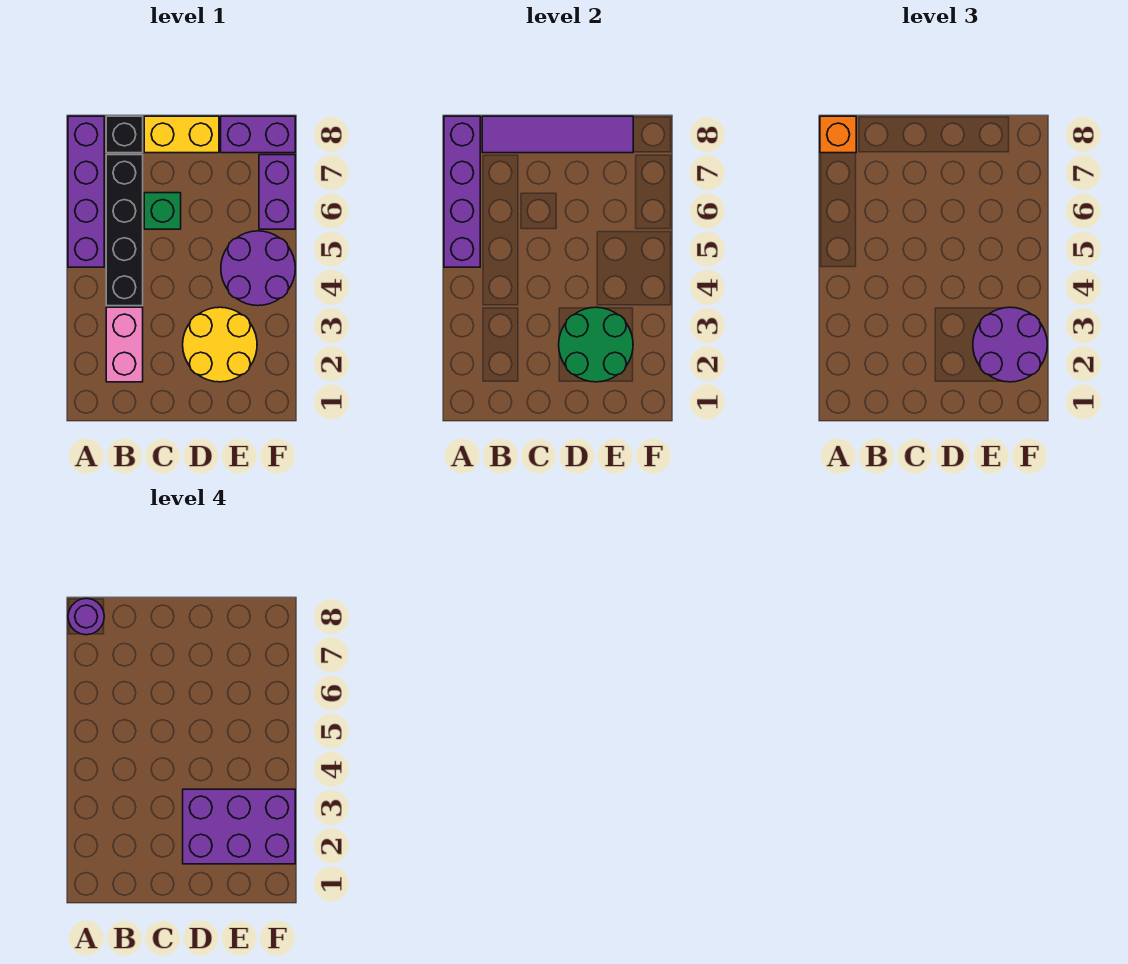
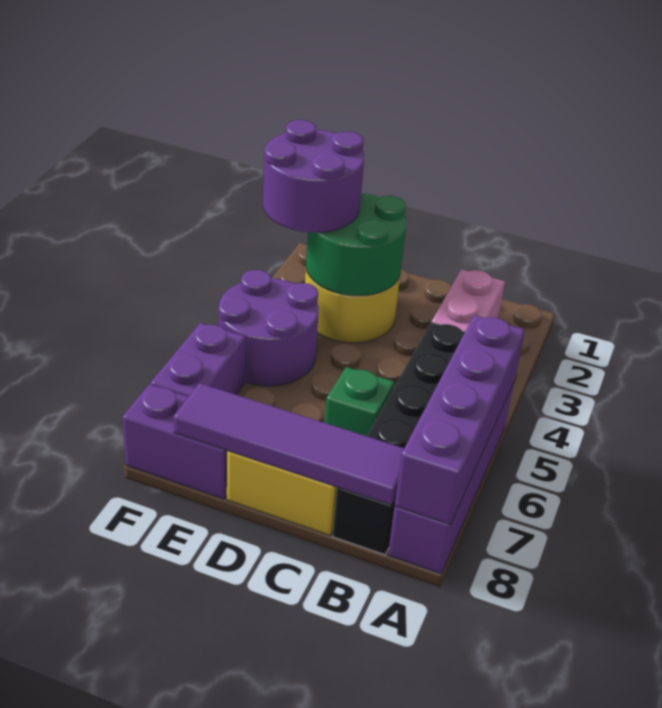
orange brick A8 level 3 -> none
purple round brick A8 level 4 -> none
purple brick D2:F3 level 4 -> none

